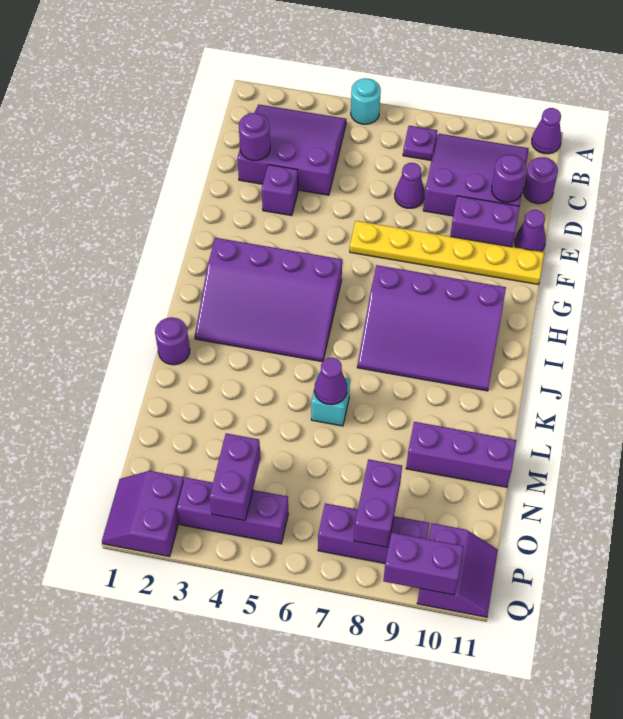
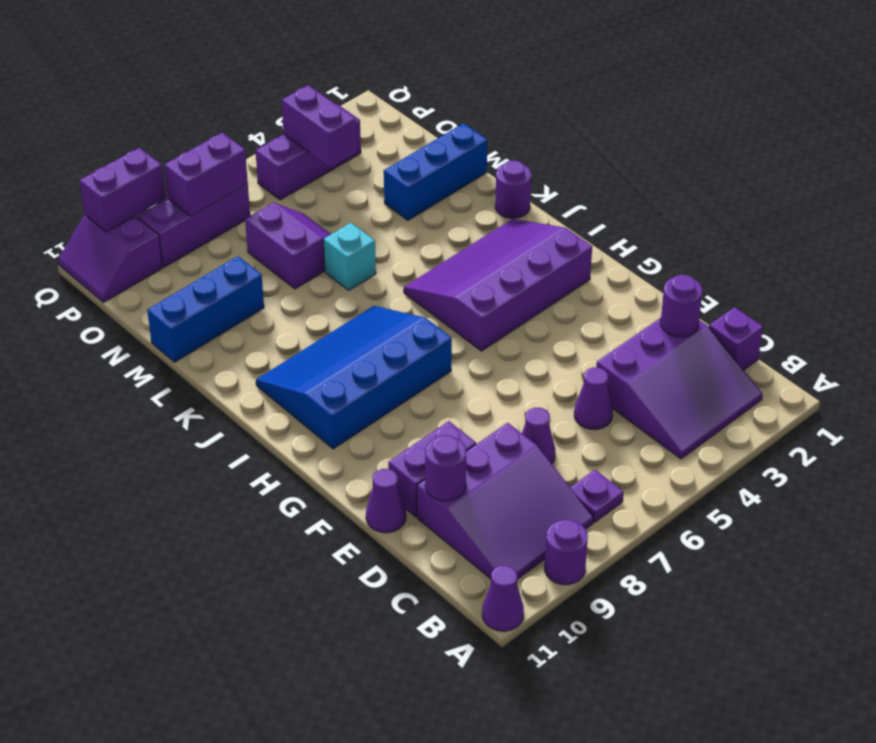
cyan round brick A5 level 1 -> none
purple round brick C11 level 1 -> purple round brick A9 level 1
purple brick E3 level 1 -> purple brick C1 level 1
yellow plate F6:F11 level 1 -> none
purple slope H7:J10 level 1 top H -> blue slope H7:J10 level 1 top H
purple cone L6 level 2 -> purple cone D5 level 1
none -> blue brick M1:M3 level 1
purple brick M9:M11 level 1 -> blue brick M9:M11 level 1
purple brick O8:P8 level 2 -> purple brick P7:P8 level 2
purple slope P1:Q2 level 1 top 2 -> purple slope M6:N7 level 1 top 7

